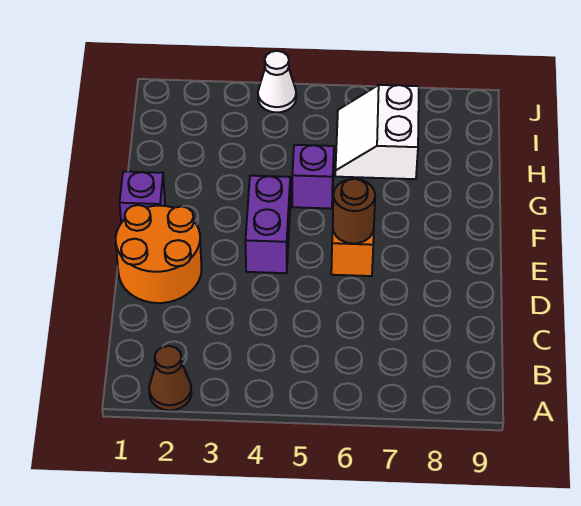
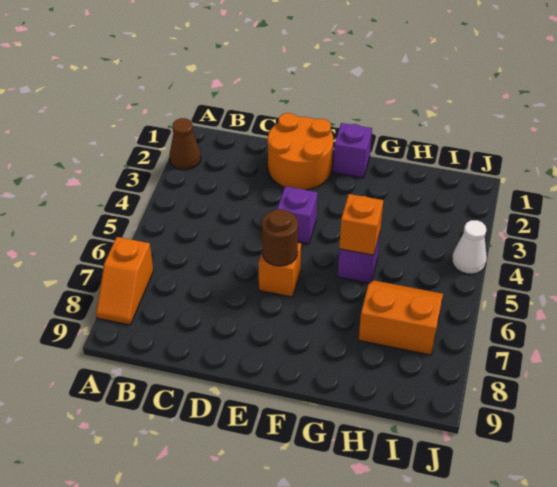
none -> orange slope A7:A8 level 1 top 7
purple brick E4:F4 level 1 -> purple brick E4 level 1
none -> orange brick G5 level 2
white slope H6:I7 level 1 top 7 -> orange slope H6:I7 level 1 top 7

